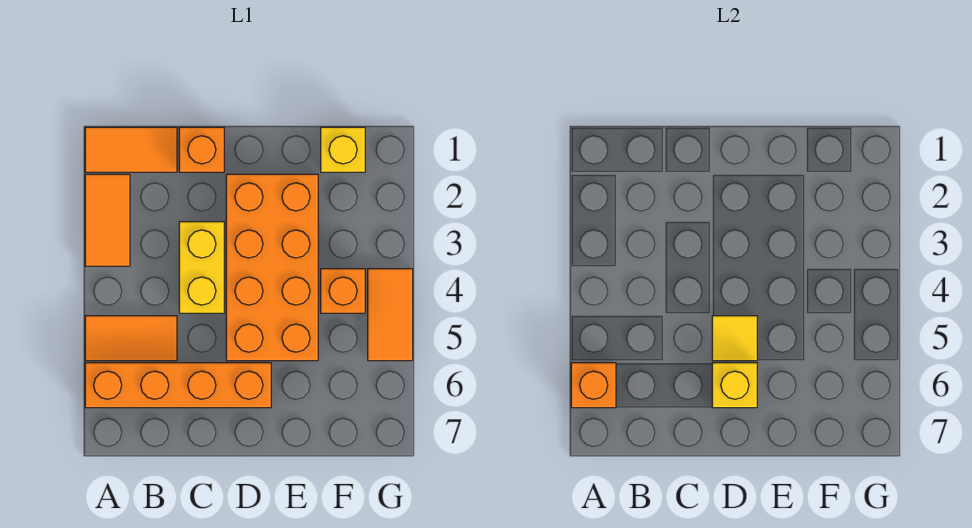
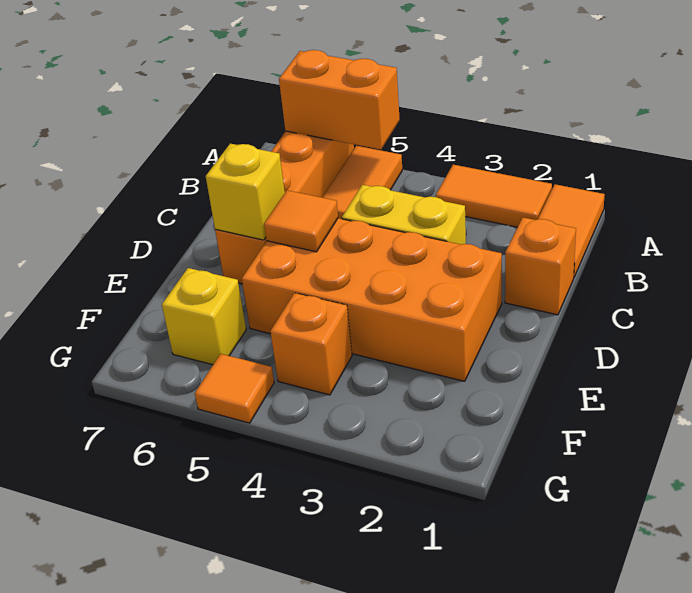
orange brick A6 level 2 -> orange brick A5:A6 level 2
yellow tile D5 level 2 -> orange tile D5 level 2
yellow brick F1 level 1 -> yellow brick F6 level 1
orange tile G4:G5 level 1 -> orange tile G5 level 1

